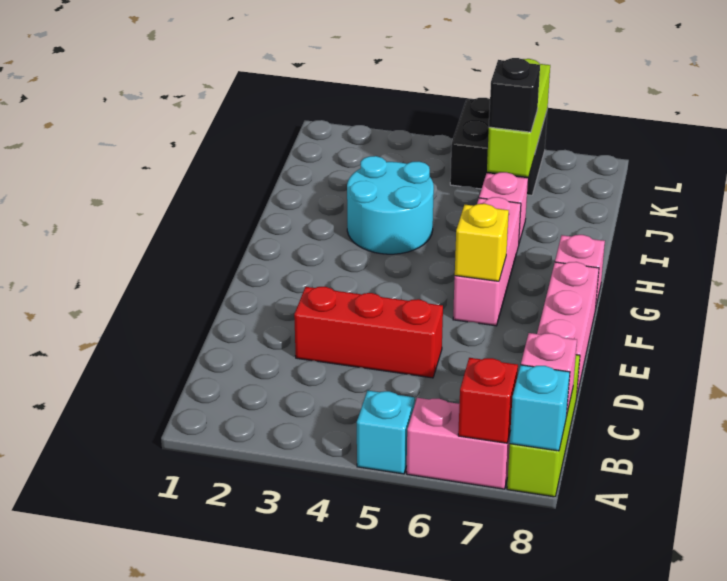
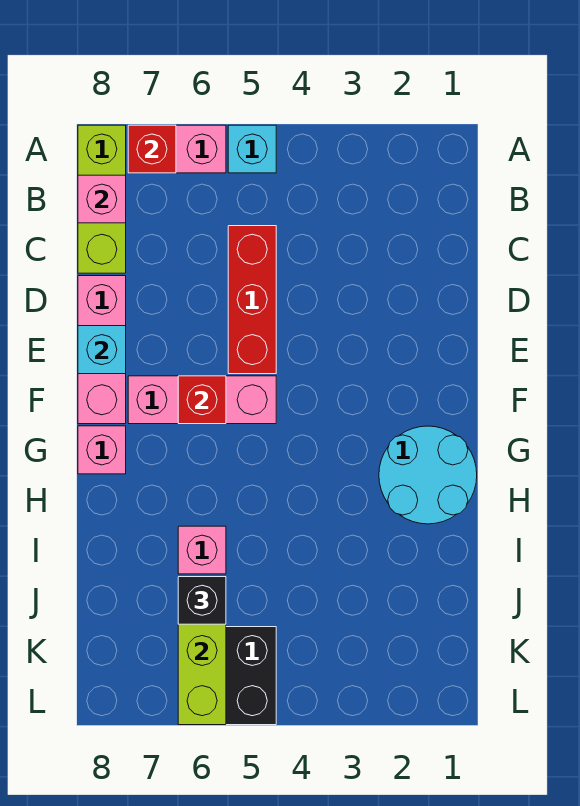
cyan brick A8 level 2 -> cyan brick E8 level 2
red brick D3:D5 level 1 -> red brick C5:E5 level 1
pink brick F6:H6 level 1 -> pink brick F5:F7 level 1
yellow brick F6 level 2 -> red brick F6 level 2
cyan round brick H3:I4 level 1 -> cyan round brick G1:H2 level 1

